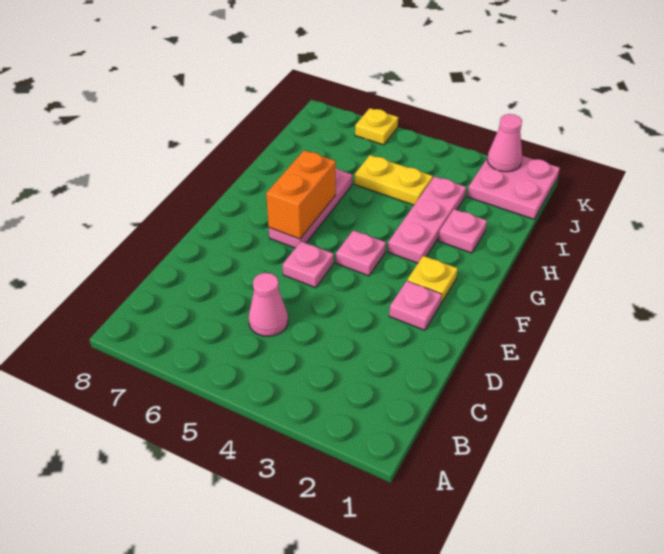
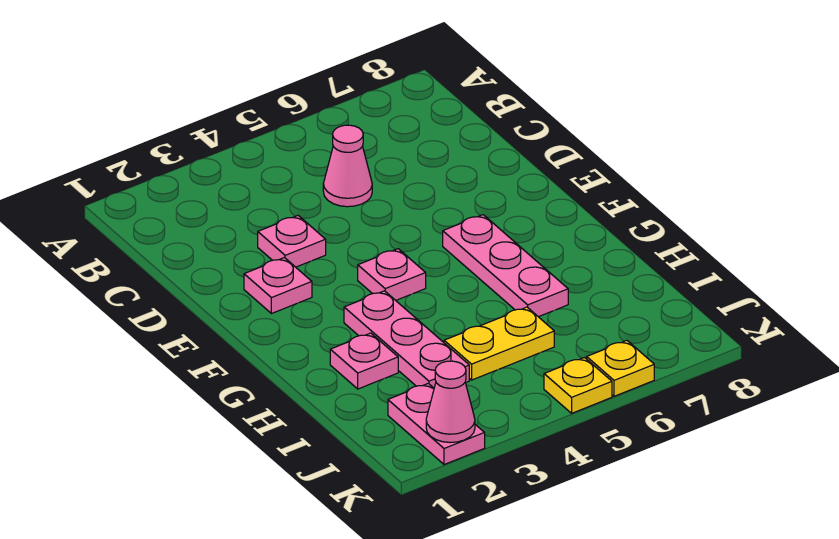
pink plate E5 level 1 -> pink plate D3 level 1
yellow plate F2 level 1 -> yellow plate K5 level 1
orange brick F6:G6 level 2 -> none
pink plate J1:K2 level 1 -> pink plate J2:K2 level 1

